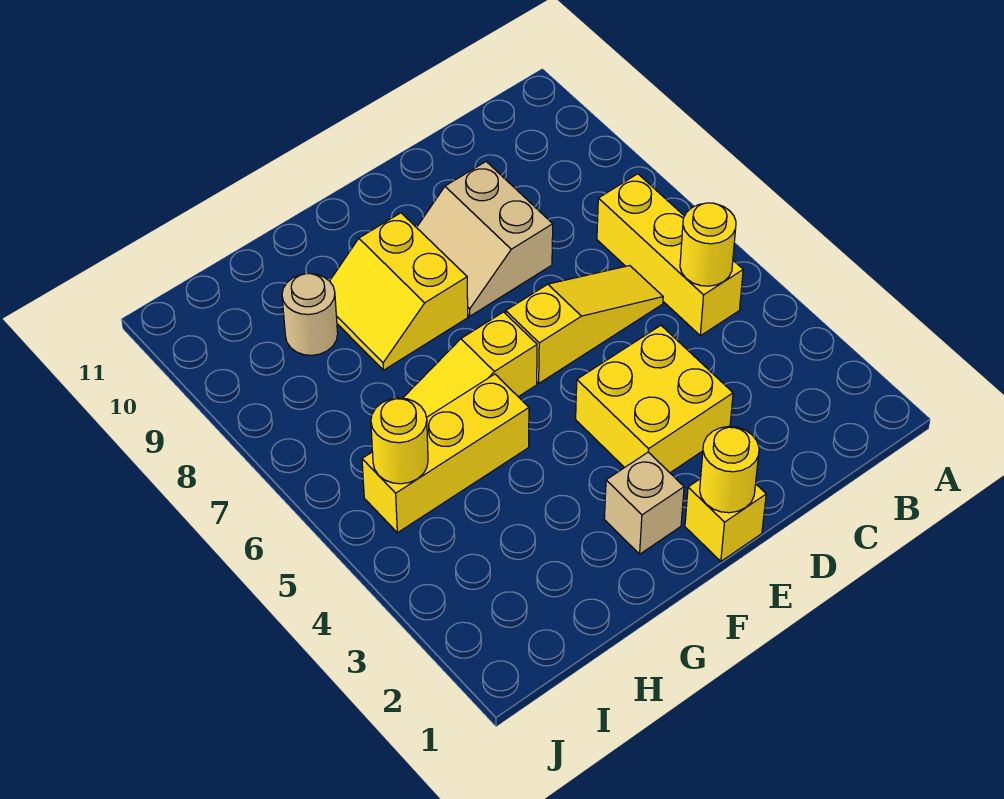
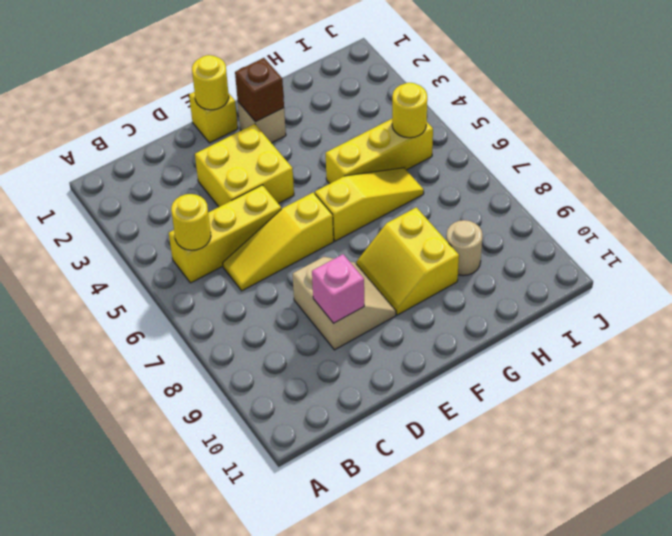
yellow brick B5:B7 level 1 -> yellow brick B5:D5 level 1
none -> pink brick D9 level 2
none -> brown brick F2 level 2
yellow slope F8:G9 level 1 top F -> yellow slope F8:G9 level 1 top G

